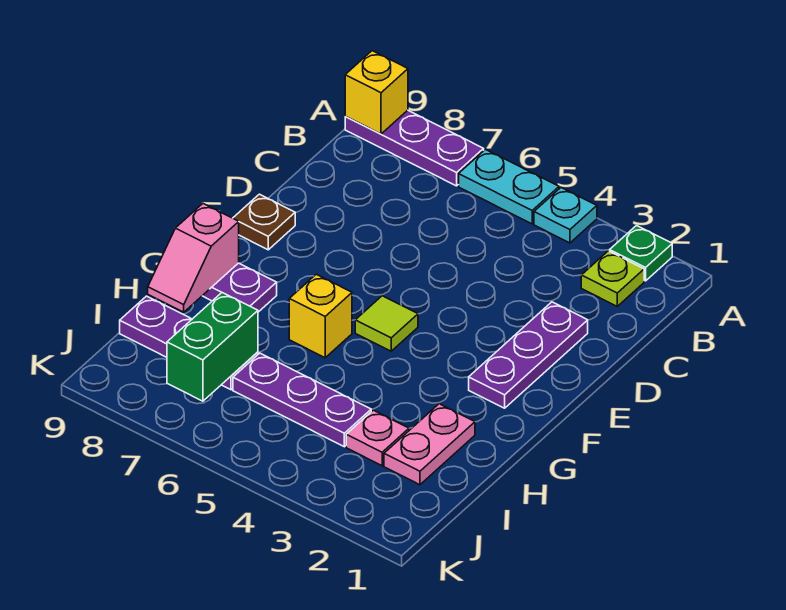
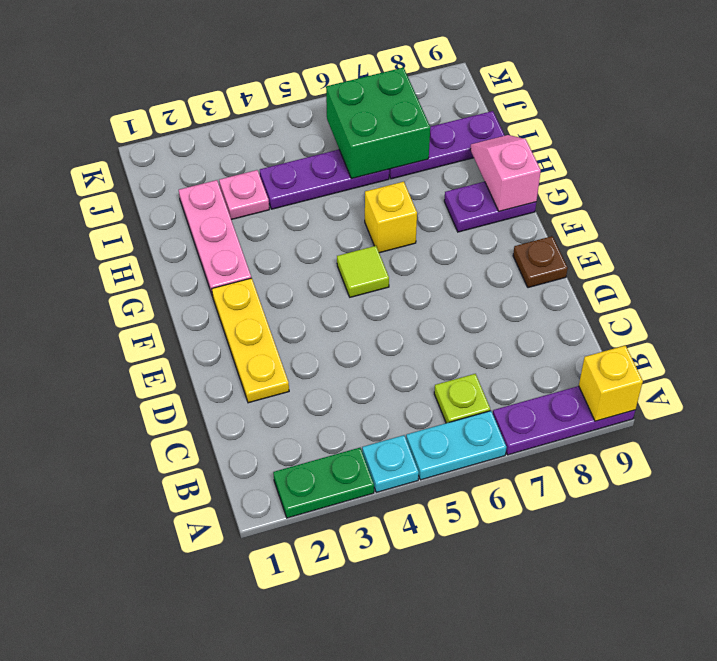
green plate A2 level 1 -> green plate A2:A3 level 1
lime plate B2 level 1 -> lime plate B6 level 1
purple plate D2:F2 level 1 -> yellow plate D2:F2 level 1
pink plate H2:I2 level 1 -> pink plate G2:I2 level 1
green brick I7:J7 level 2 -> green brick I6:J7 level 2

